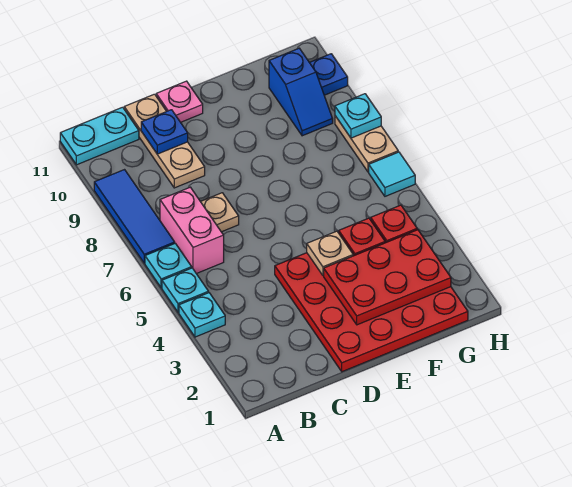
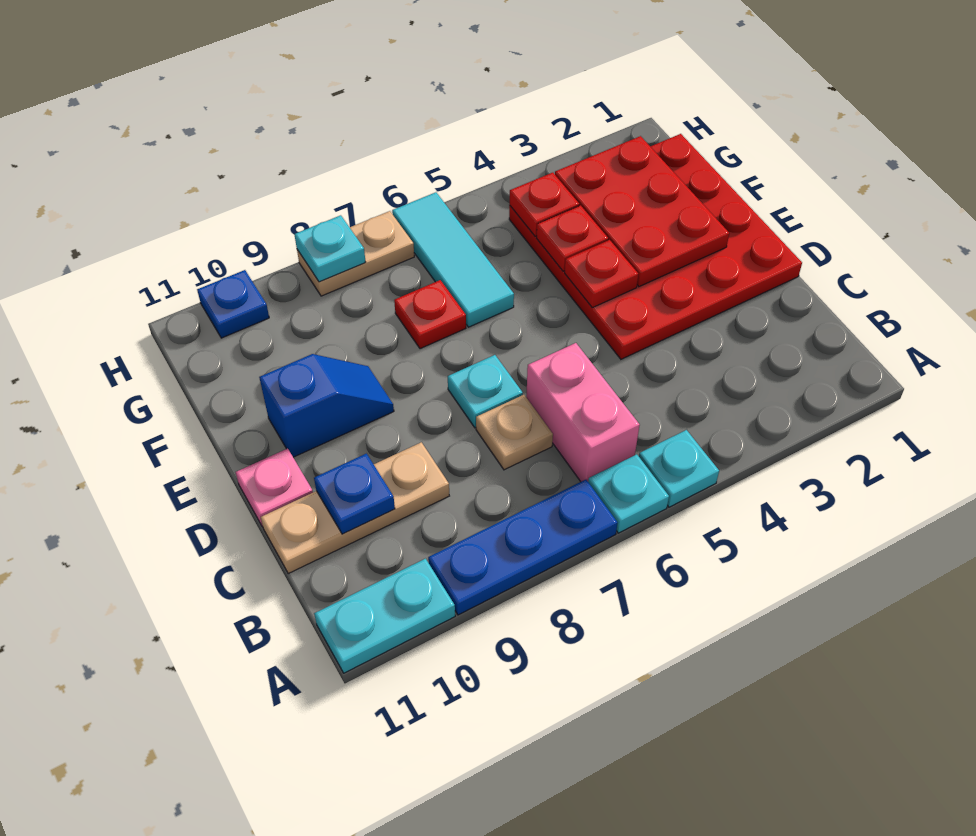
cyan plate A4 level 1 -> cyan plate D7 level 1
blue tile A7:A9 level 1 -> blue plate A7:A9 level 1
cyan plate A11:B11 level 1 -> cyan plate A10:A11 level 1
pink brick B6:B7 level 1 -> pink brick B6:C6 level 1
tan plate E4 level 2 -> red plate E4 level 2
none -> red plate F7 level 1
blue slope G9:G10 level 1 top 10 -> blue slope E9:E10 level 1 top 10
cyan tile H6 level 1 -> cyan tile F6:H6 level 1

